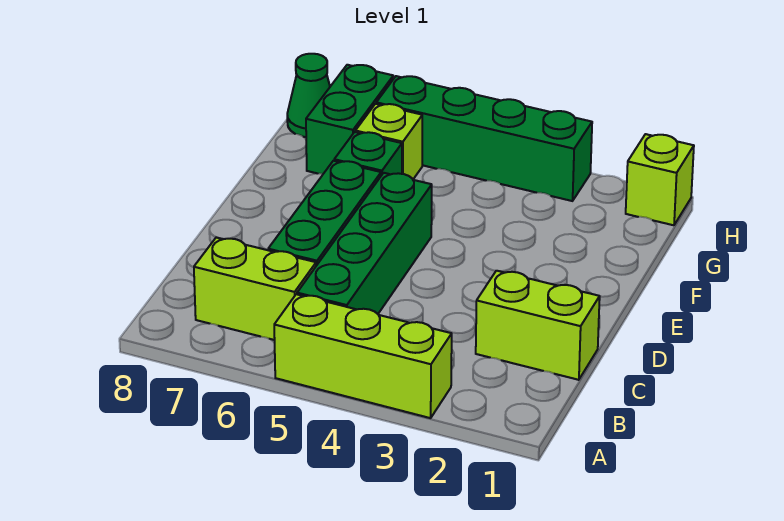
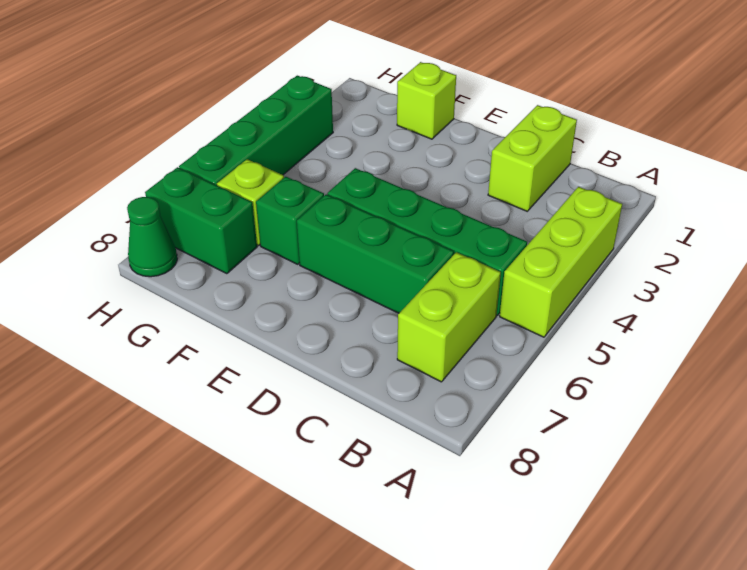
lime brick H1 level 1 -> lime brick F1 level 1

